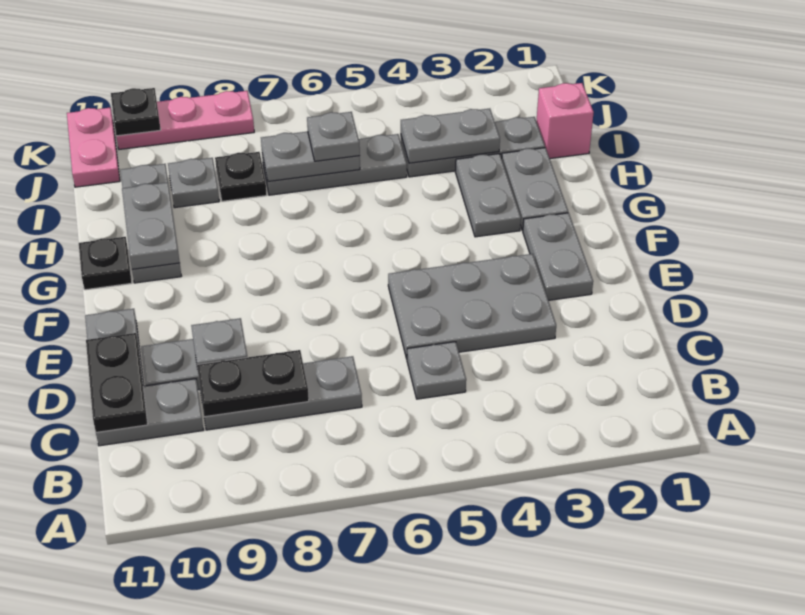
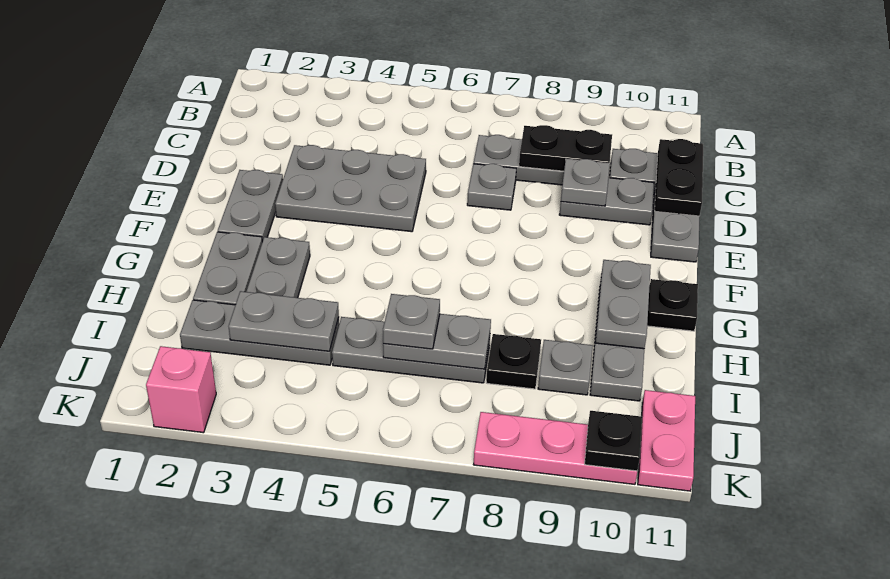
grey plate C5 level 1 -> grey plate D7 level 1
pink brick I1 level 1 -> pink brick K2 level 1

